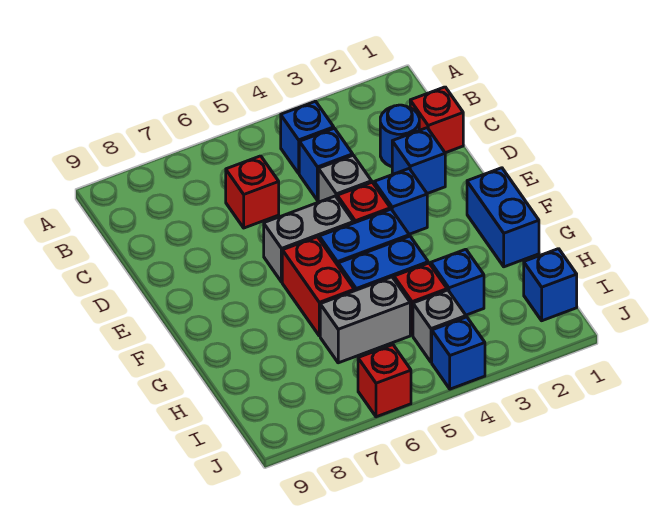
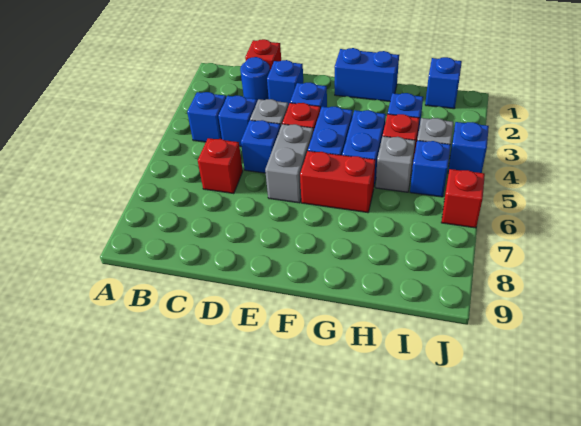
none -> blue brick D5 level 1
grey brick H5:H6 level 1 -> grey brick H5 level 1
none -> blue brick I5 level 1

